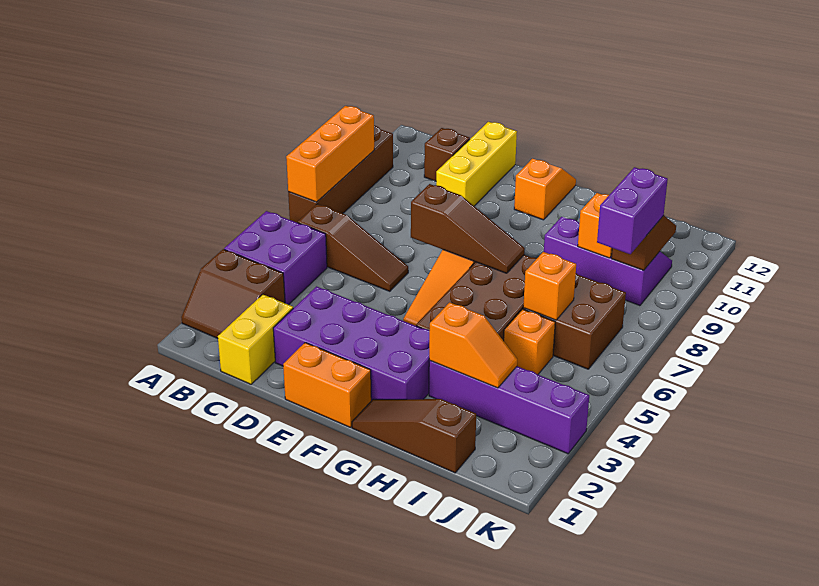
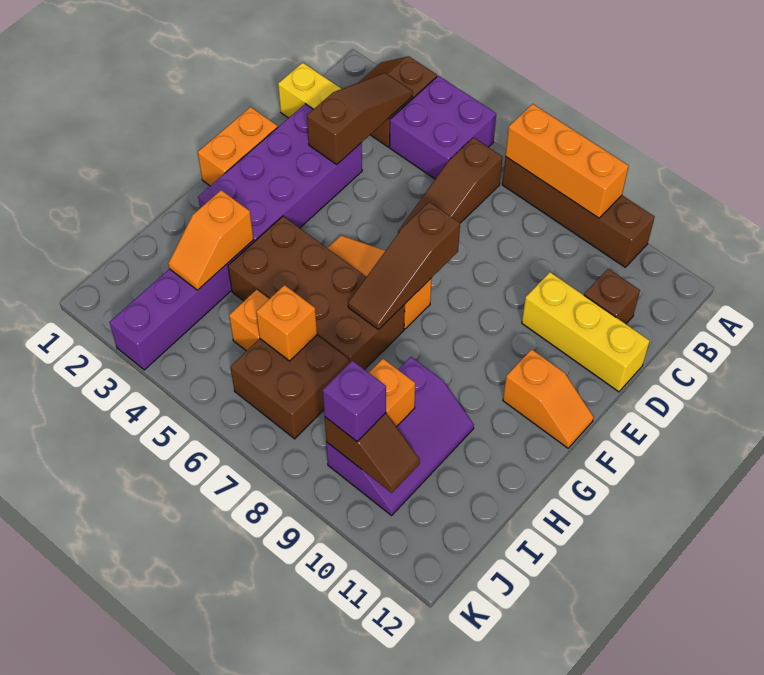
brown slope G1:I1 level 1 top I -> brown slope B3:D3 level 2 top D
purple brick J8:J9 level 3 -> purple brick J9 level 3

